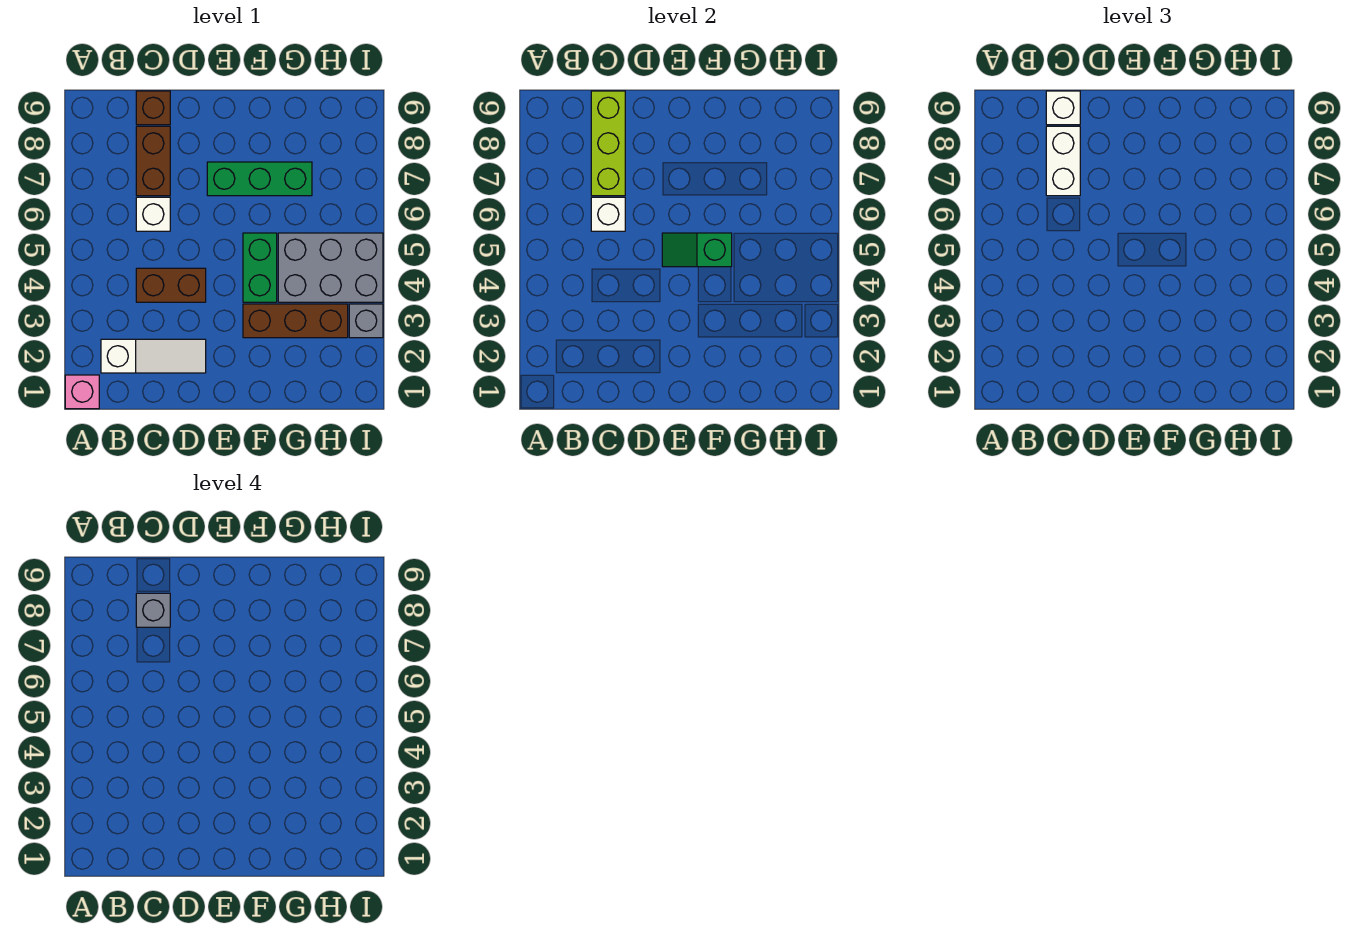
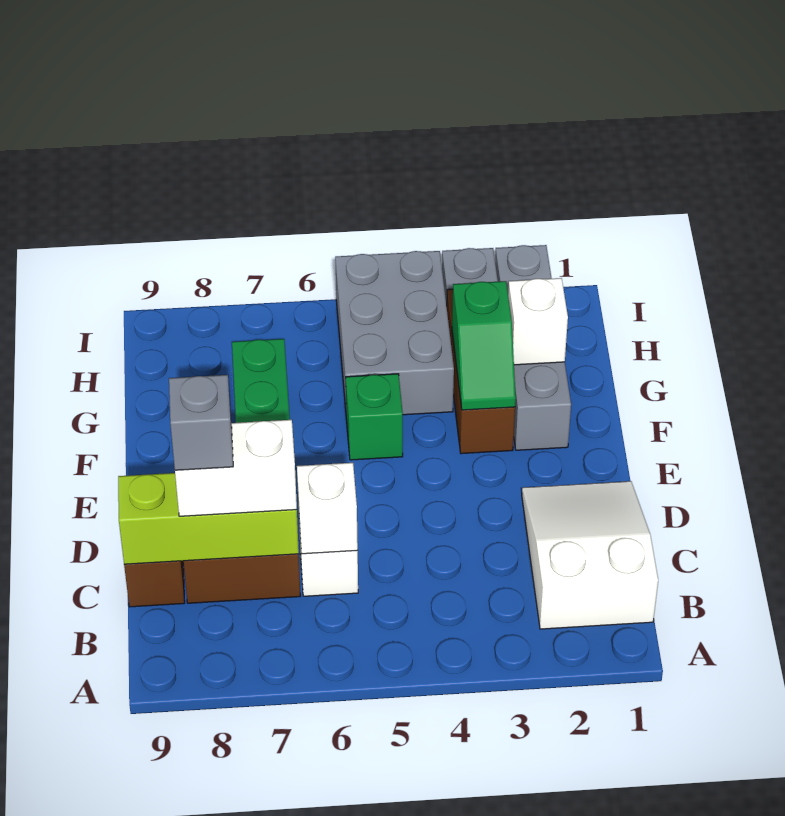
pink brick A1 level 1 -> none
white slope B2:D2 level 1 top B -> white slope B1:D2 level 1 top B
brown brick C4:D4 level 1 -> none
white brick C9 level 3 -> white brick G2 level 2
green slope E5:F5 level 2 top F -> green slope F3:G3 level 2 top G
none -> grey brick F2:I2 level 1
green brick F4:F5 level 1 -> green brick F5 level 1

